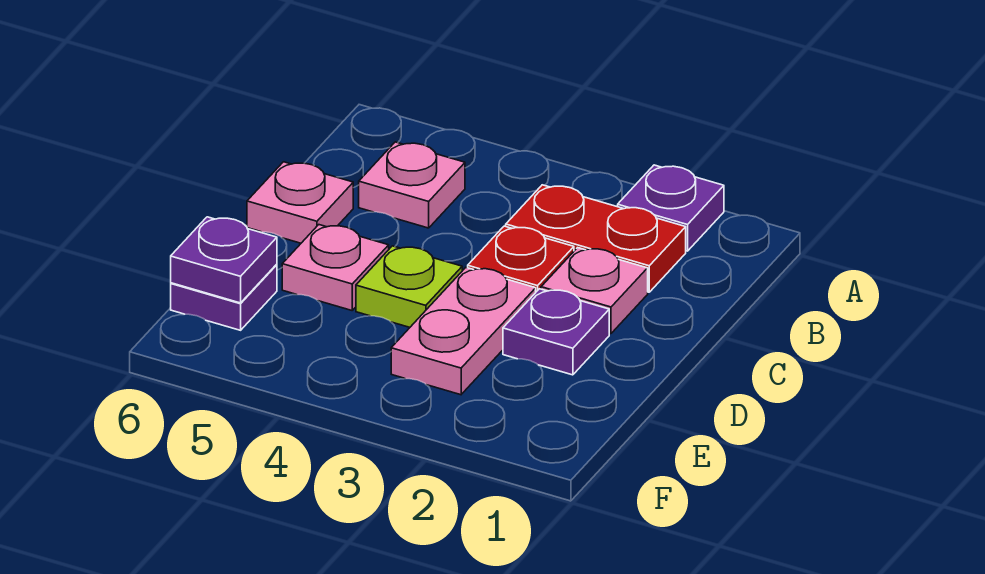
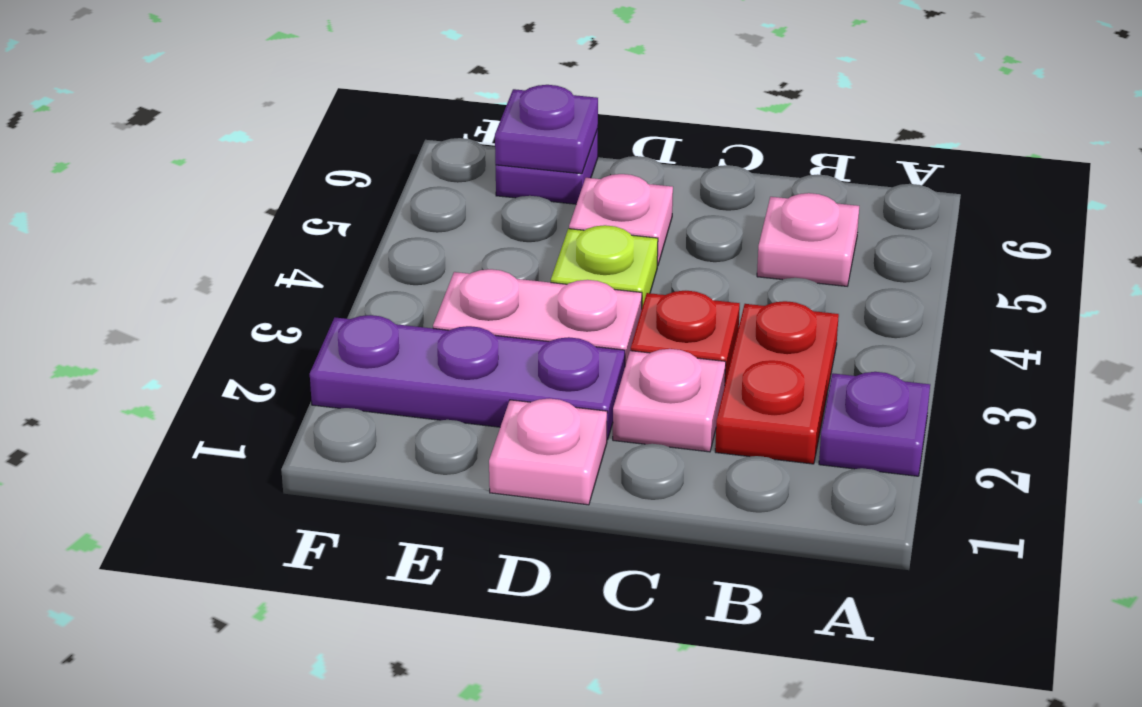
pink plate C6 level 1 -> pink plate D1 level 1
purple plate D2 level 1 -> purple plate D2:F2 level 1

